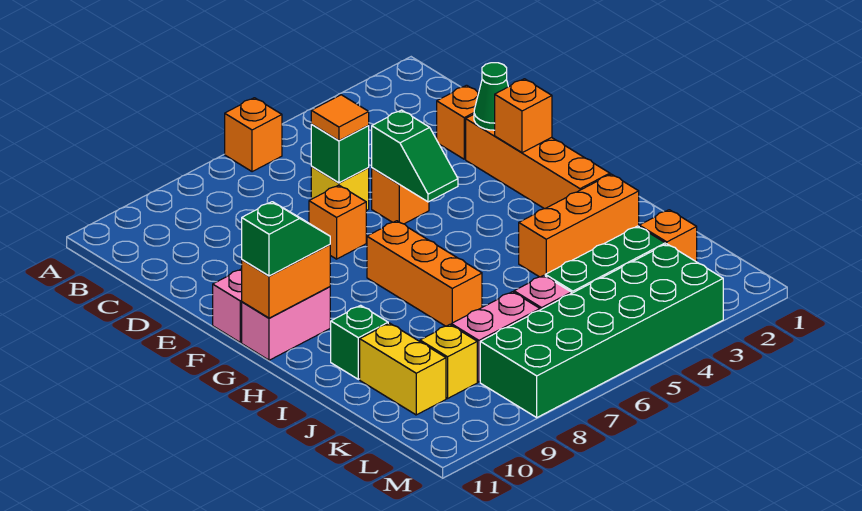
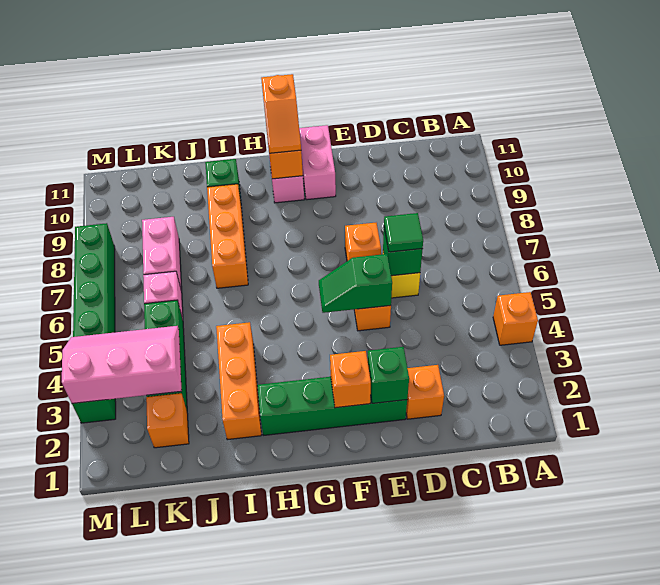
orange brick A6 level 1 -> orange brick A4 level 1
orange tile D6 level 3 -> green tile D6 level 3
orange brick E2:H2 level 1 -> green brick E2:H2 level 1
green cone E2 level 2 -> green brick E2 level 2
orange brick G7:I7 level 1 -> orange brick I7:I9 level 1
green slope G10:G11 level 3 top 11 -> orange slope G10:G11 level 3 top 11
yellow brick J10:K10 level 1 -> none
none -> pink slope K3:M4 level 2 top 3
yellow brick K9 level 1 -> none
green brick L3:M8 level 1 -> green brick M3:M8 level 1

